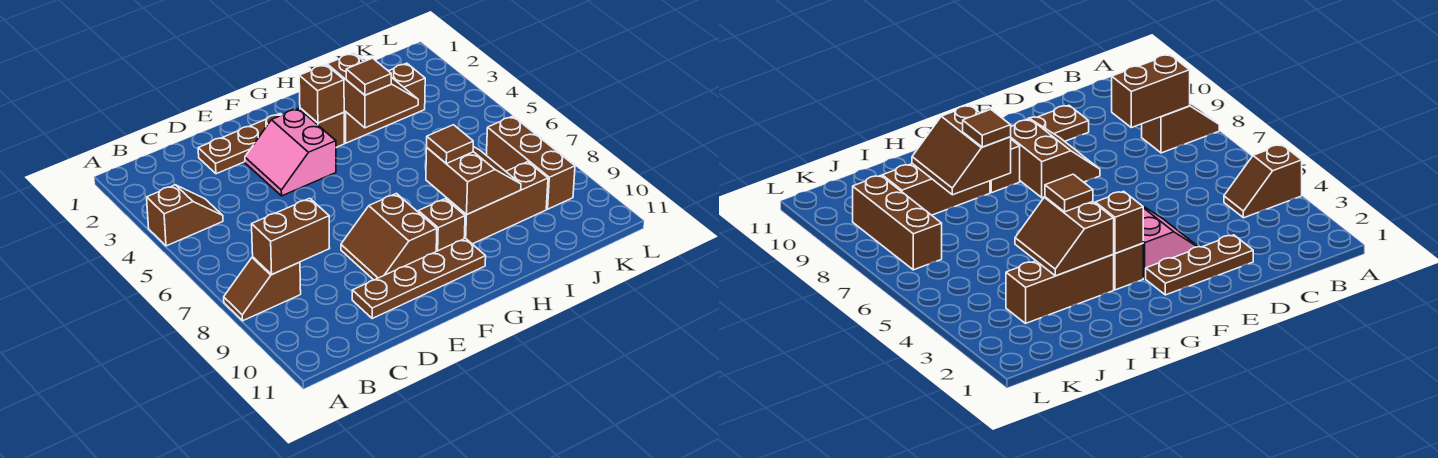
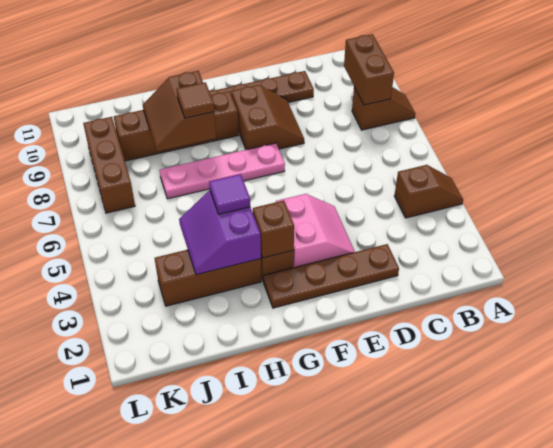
brown slope A4:B4 level 1 top A -> brown slope A4:B4 level 1 top B
brown brick B8:C8 level 2 -> brown brick B8:B9 level 2
brown plate D2:F2 level 1 -> brown plate D2:G2 level 1
none -> pink plate F7:I7 level 1
brown slope H3:I4 level 2 top H -> purple slope H3:I4 level 2 top H
brown tile H4 level 3 -> purple tile H4 level 3

